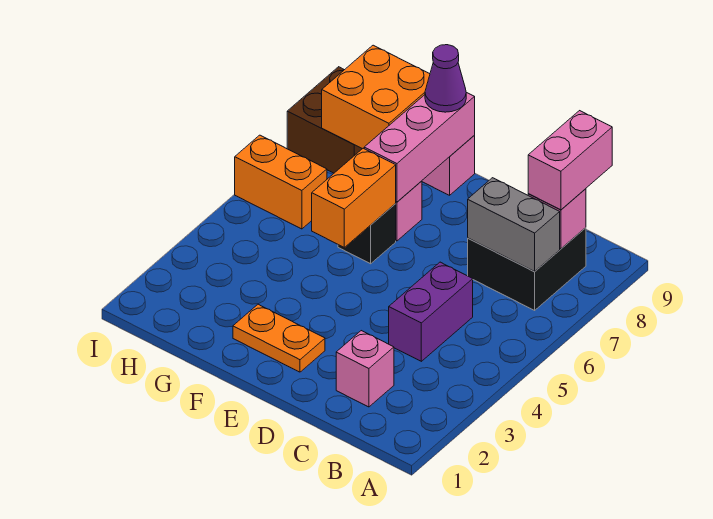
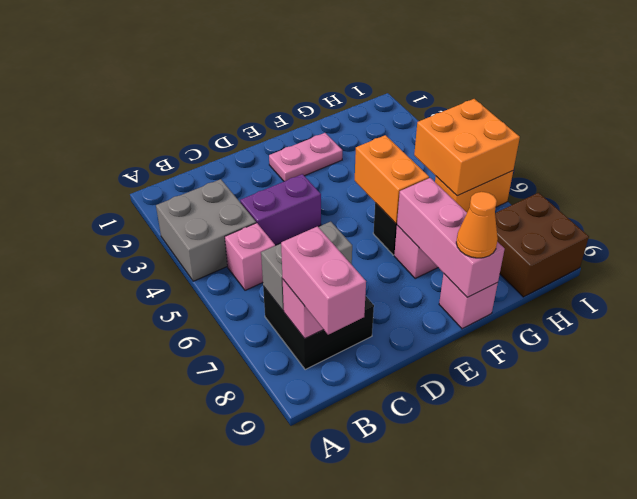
none -> grey brick A3:B4 level 1
pink brick C2 level 1 -> pink brick B5 level 1
purple brick C4:C5 level 1 -> purple brick C4:D4 level 1
orange plate E2:F2 level 1 -> pink plate E2:F2 level 1
purple cone F9 level 3 -> orange cone F9 level 3
orange brick G8:H9 level 2 -> orange brick H5:I6 level 2

